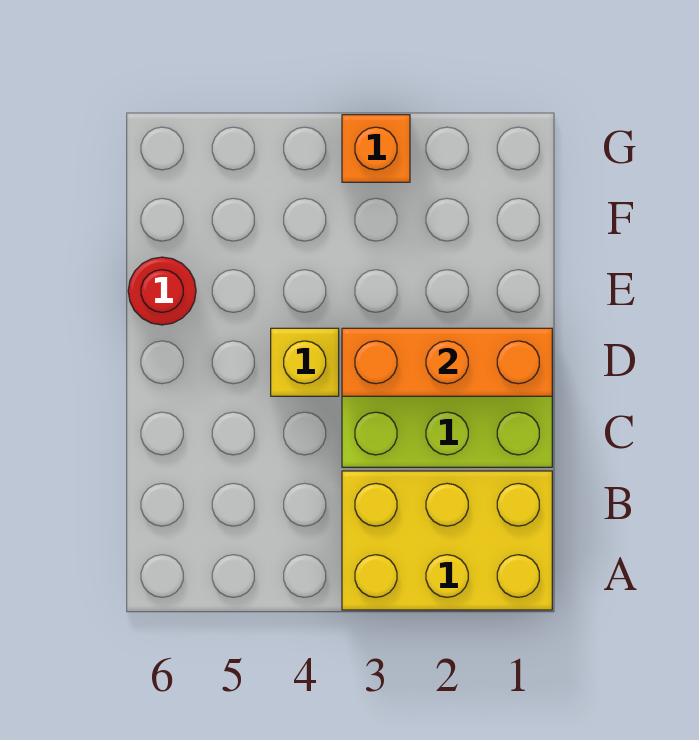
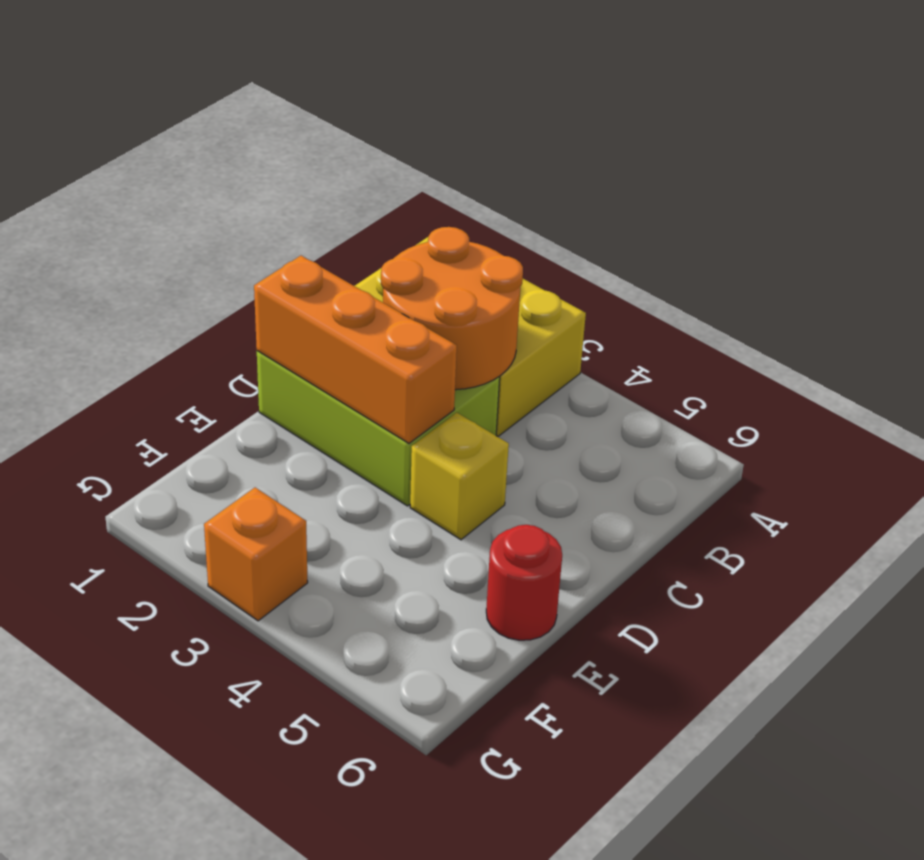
none -> orange round brick B2:C3 level 2

